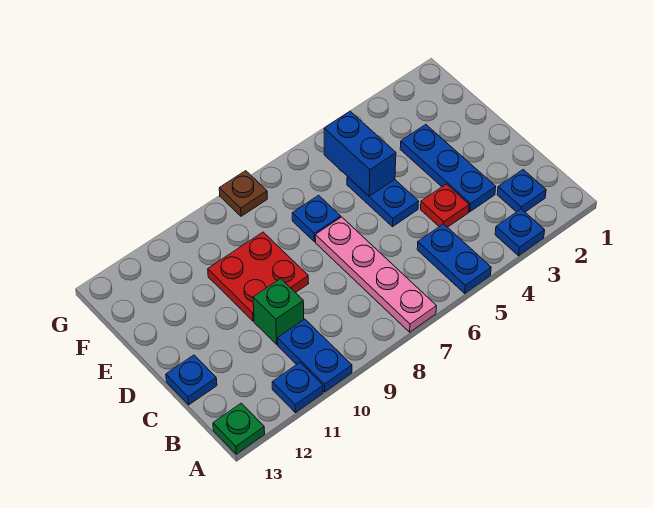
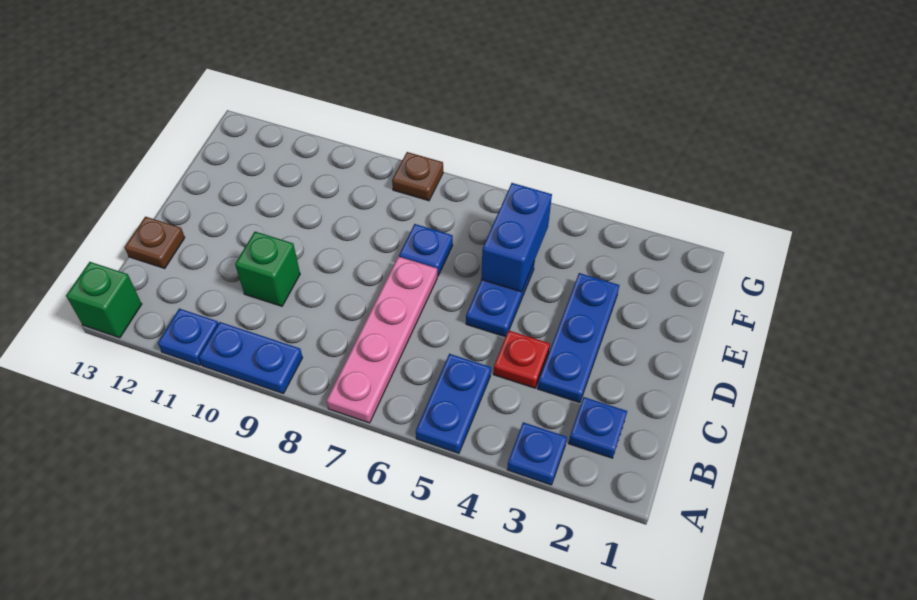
blue plate A10:B10 level 1 -> blue plate A9:A10 level 1
green plate A13 level 1 -> green brick A13 level 1
blue plate C13 level 1 -> brown plate C13 level 1
red plate D9:E10 level 1 -> none

